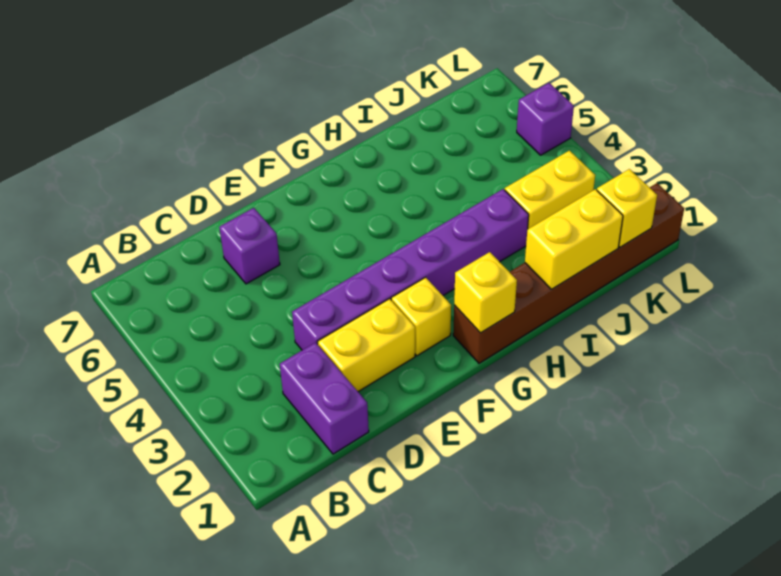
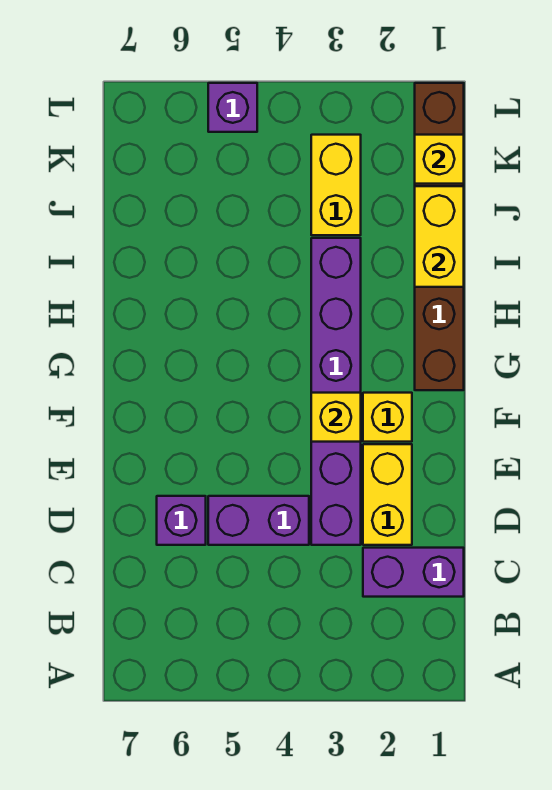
none -> purple brick D4:D5 level 1
yellow brick G1 level 2 -> yellow brick F3 level 2

